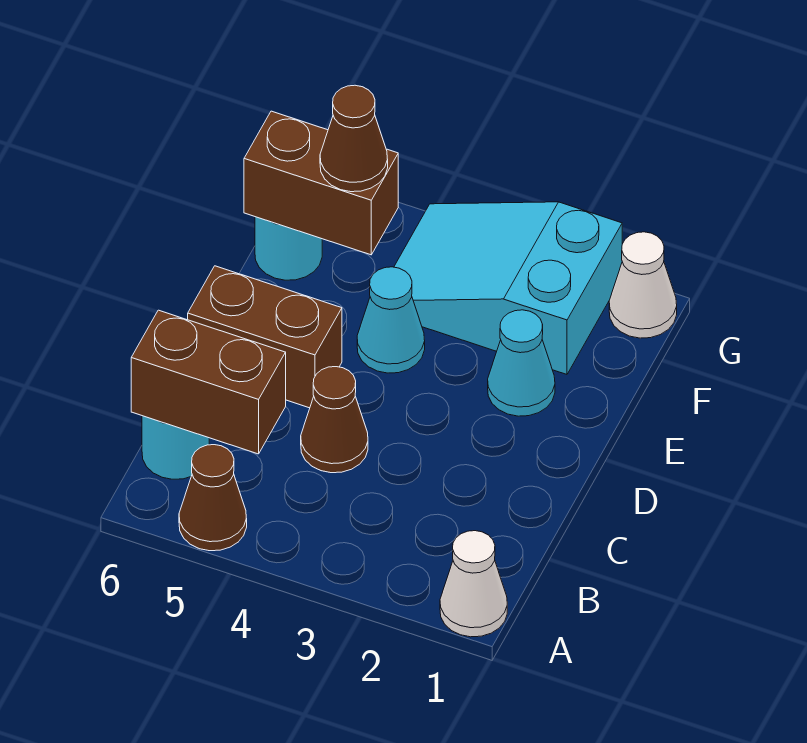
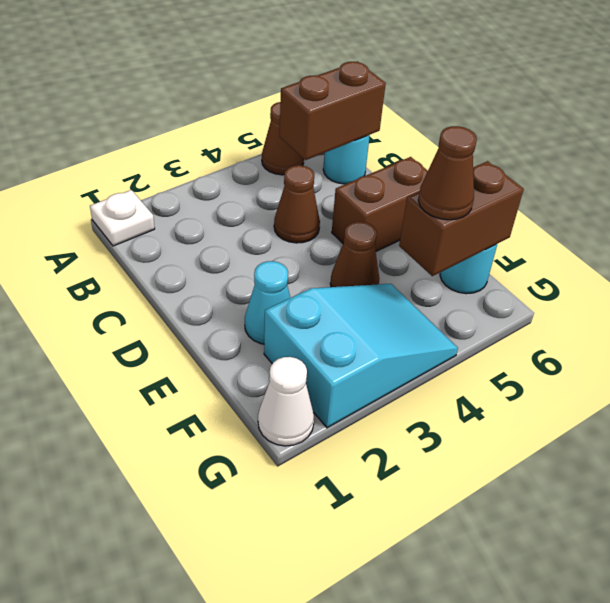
white cone A1 level 1 -> white plate A1 level 1
cyan cone E4 level 1 -> brown cone E4 level 1

